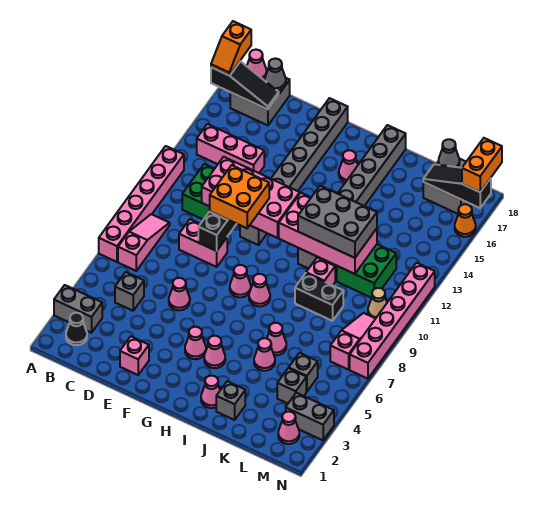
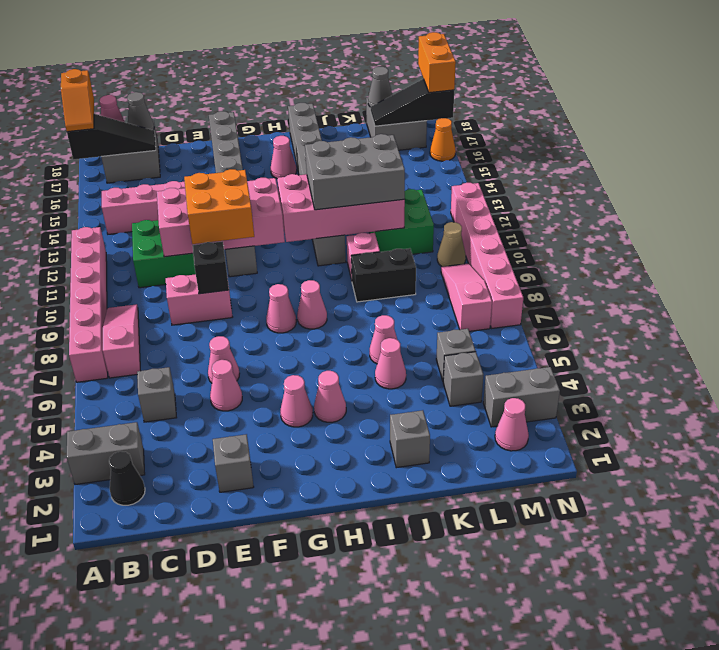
pink brick E2 level 1 -> grey brick E2 level 1
pink cone I2 level 1 -> pink cone E5 level 1

